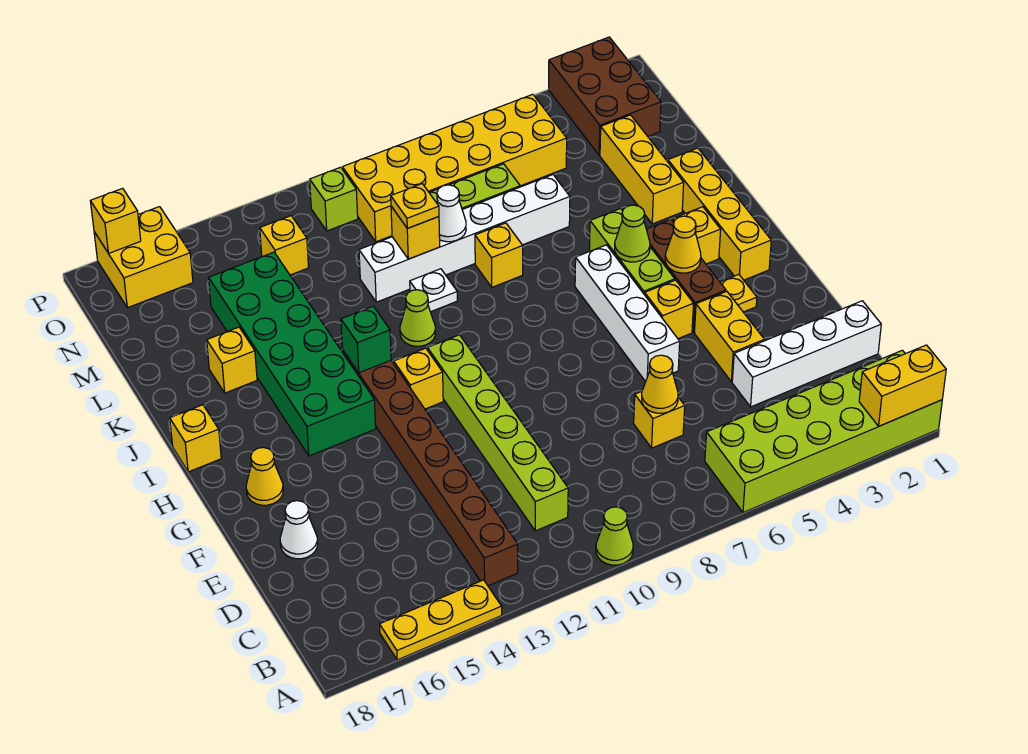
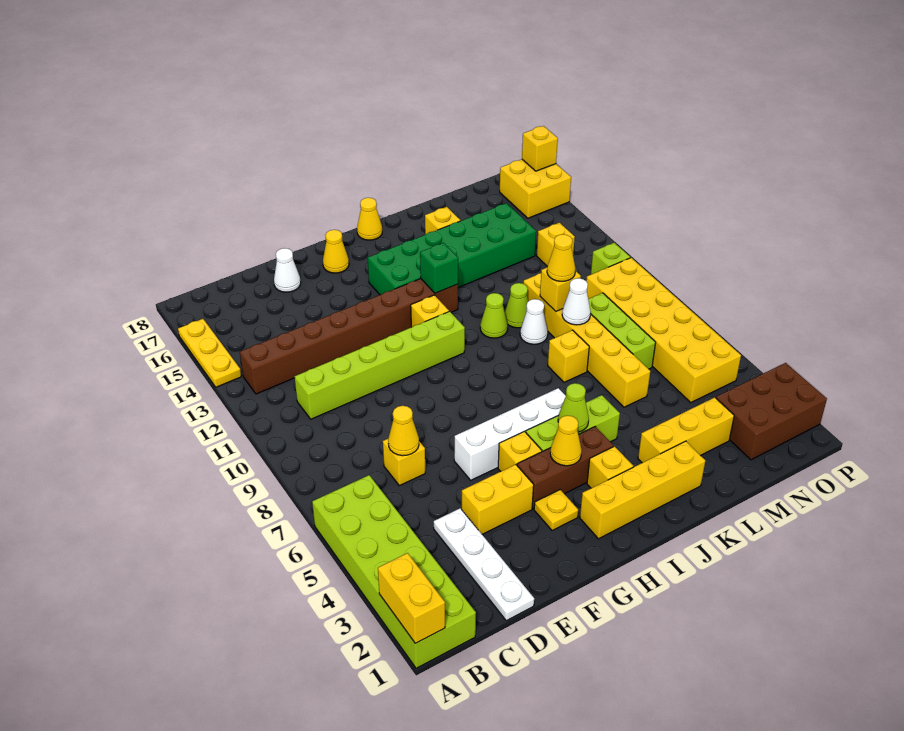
lime cone A10 level 1 -> lime cone K11 level 1
white brick D1:D4 level 1 -> white plate D1:D4 level 1
yellow brick I18 level 1 -> yellow cone I18 level 1
white plate K10 level 1 -> white cone K10 level 1
white brick L6:L11 level 1 -> yellow brick L6:L11 level 1
yellow plate L10 level 3 -> yellow cone L10 level 3

